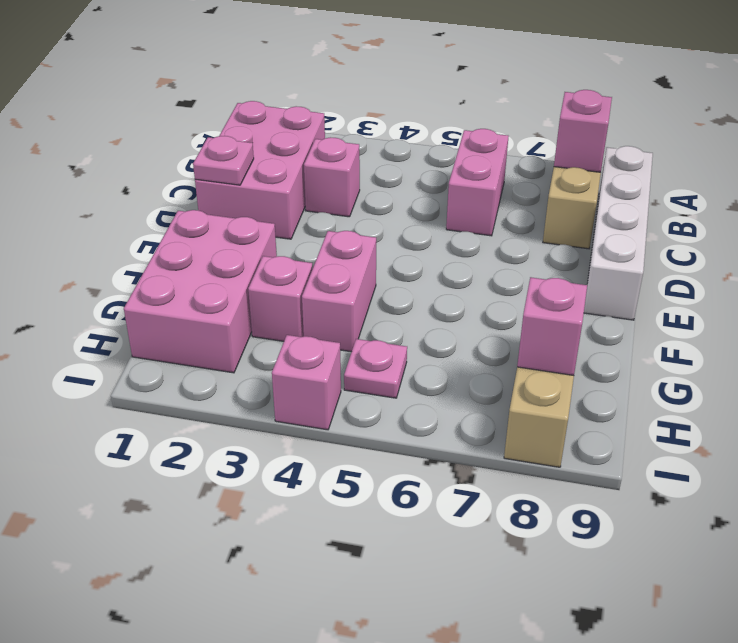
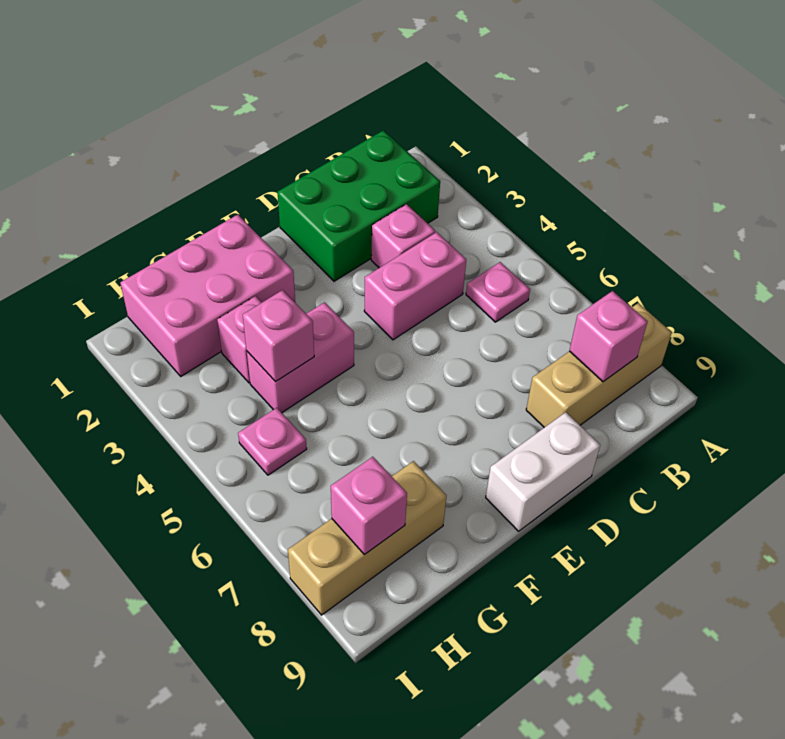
pink brick B1:D2 level 1 -> green brick B1:D2 level 1
pink brick B6:C6 level 1 -> pink brick C4:D4 level 1
white brick B9:E9 level 1 -> white brick D9:E9 level 1
pink plate D1 level 2 -> pink plate B5 level 1
pink brick I4 level 1 -> pink brick G4 level 2

